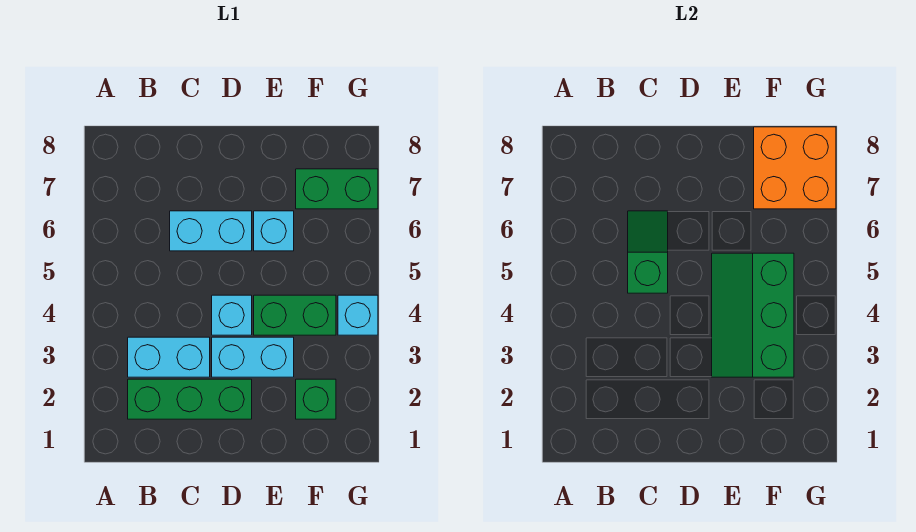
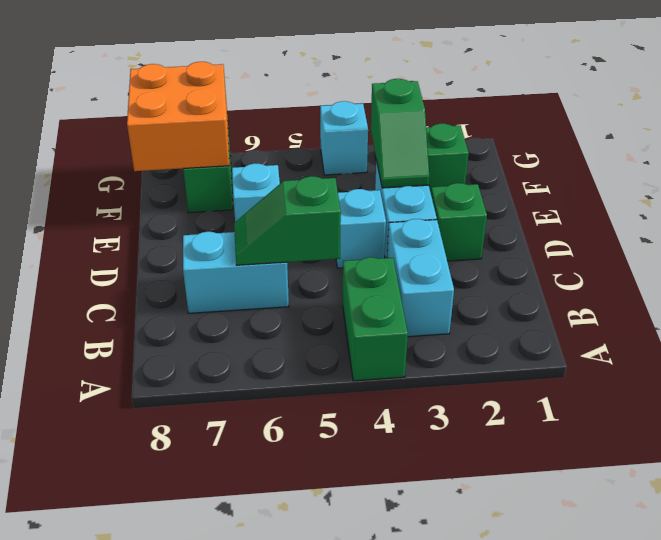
green brick B2:D2 level 1 -> green brick D2 level 1
cyan brick C6:D6 level 1 -> cyan brick C6:C7 level 1
green slope E3:F5 level 2 top F -> green slope E3:F3 level 2 top F
green brick E4:F4 level 1 -> green brick A4:B4 level 1

